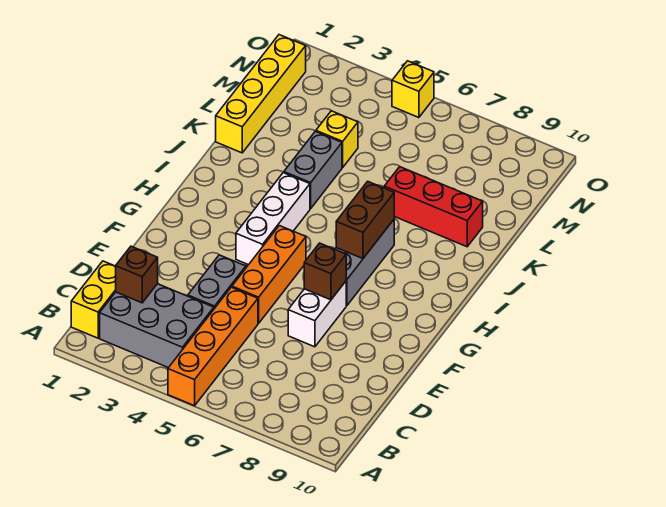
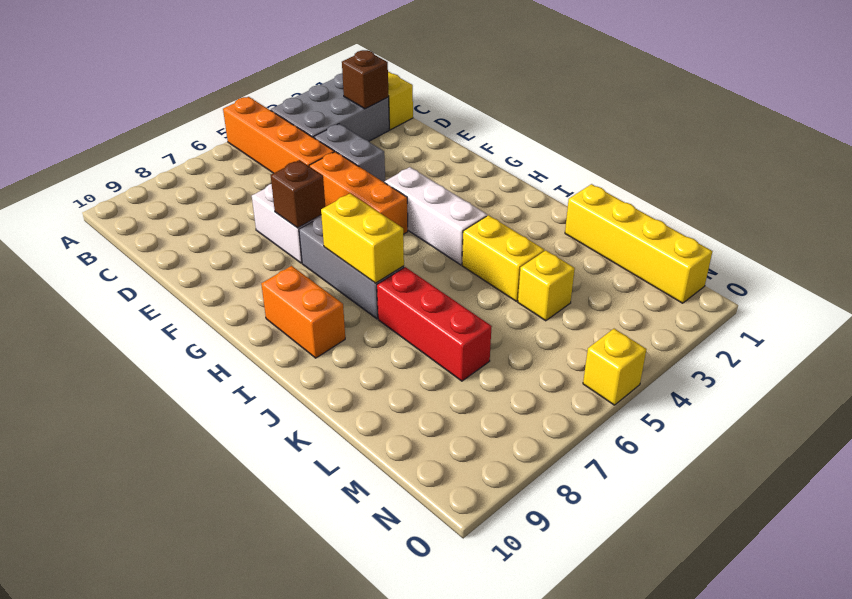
brown brick H7:I7 level 2 -> yellow brick H7:I7 level 2
none -> orange brick H9:I9 level 1
grey brick J4:K4 level 1 -> yellow brick J4:K4 level 1
red brick K7:K9 level 1 -> red brick J7:L7 level 1

